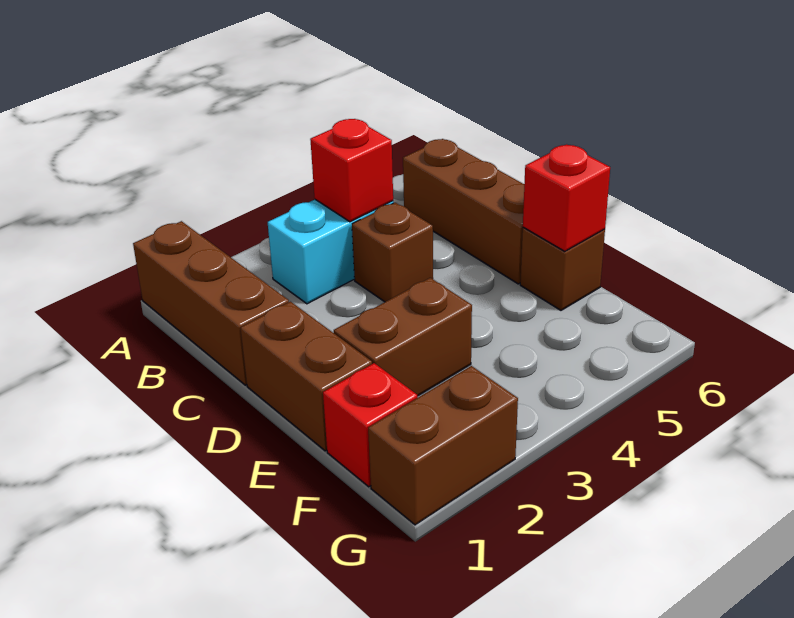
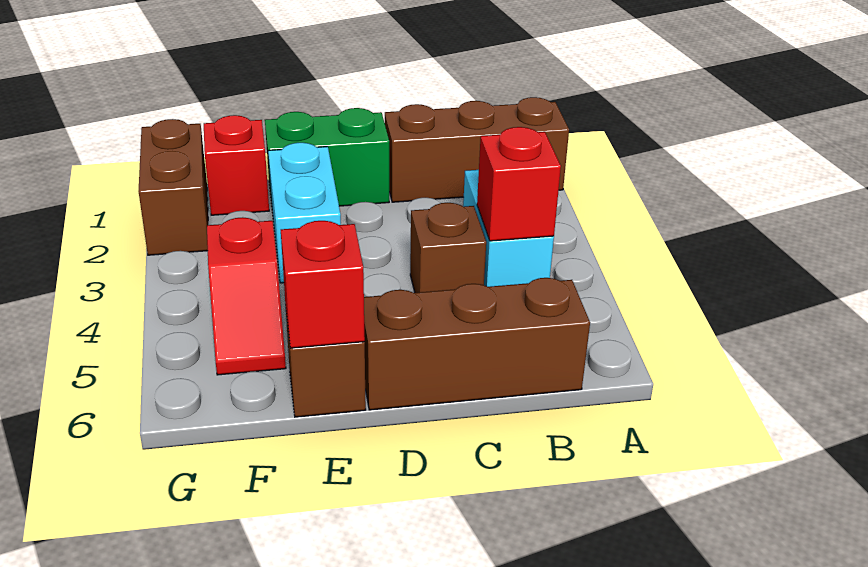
brown brick D1:E1 level 1 -> green brick D1:E1 level 1
brown brick E2:E3 level 1 -> cyan brick E2:E3 level 1
none -> red slope F4:F5 level 1 top 4

